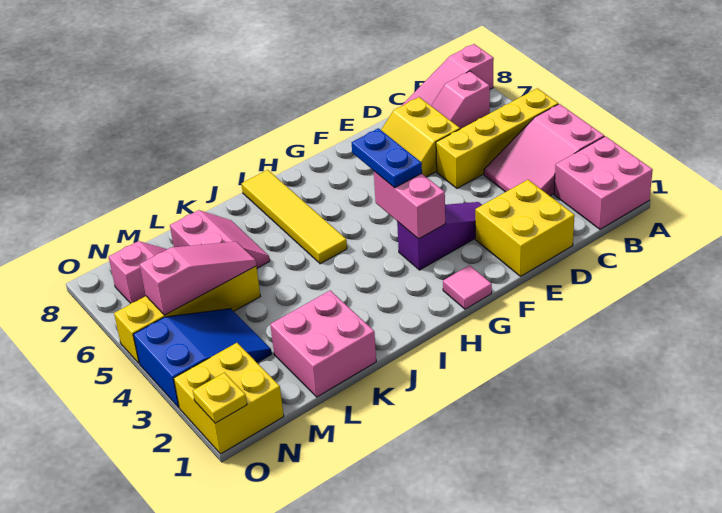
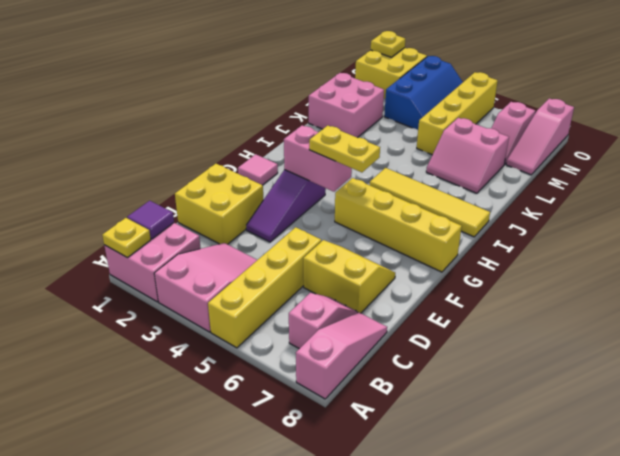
none -> yellow plate A1 level 2
none -> purple tile B1 level 2
blue plate G4:G5 level 3 -> yellow plate G4:G5 level 3
none -> yellow brick G5:G8 level 1
pink slope L5:N5 level 2 top N -> pink slope M8:O8 level 1 top O
blue slope M3:O4 level 1 top O -> blue slope M3:O4 level 1 top 3

